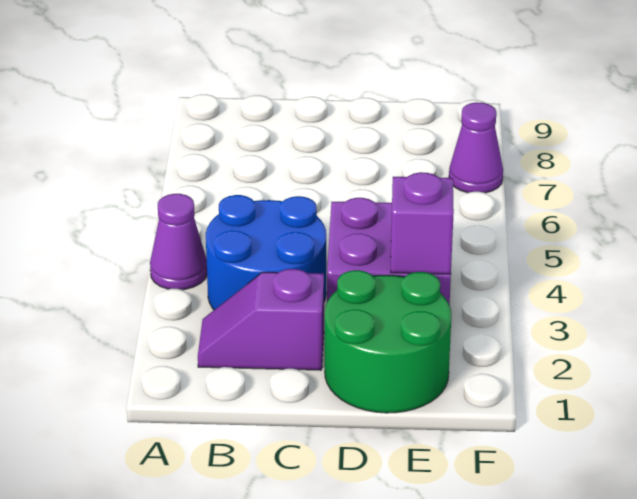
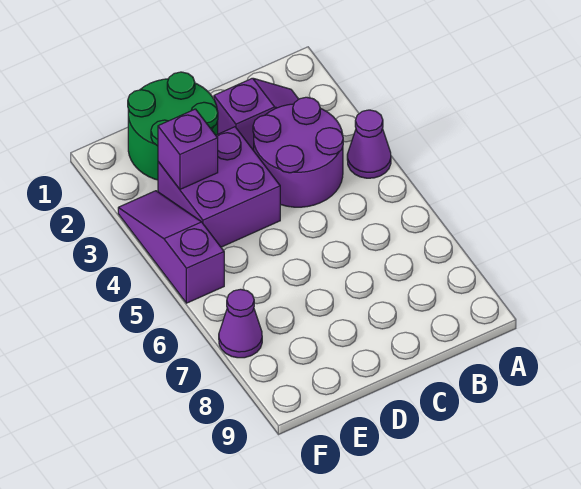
blue round brick B3:C4 level 1 -> purple round brick B3:C4 level 1
none -> purple slope F3:F5 level 1 top 5

